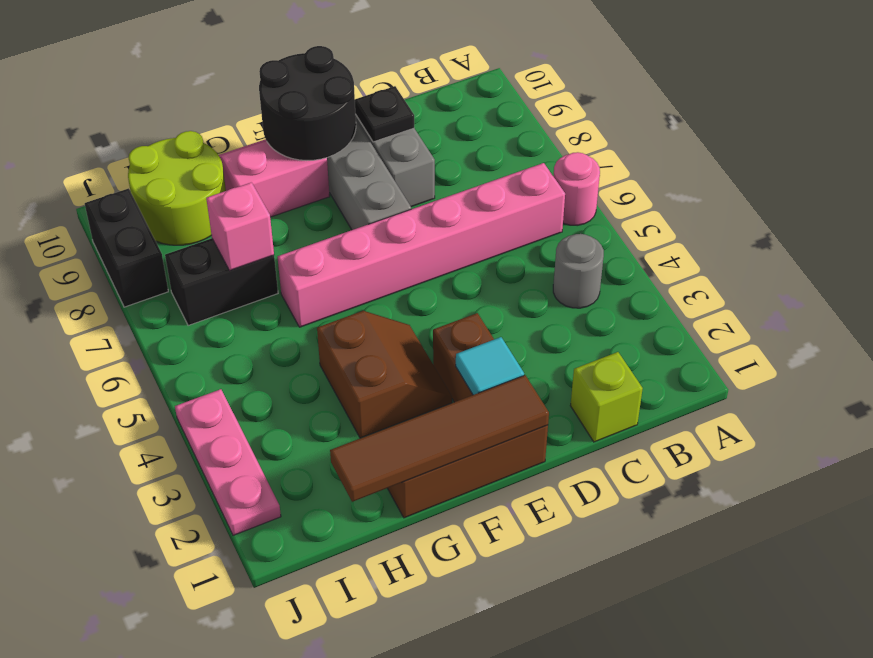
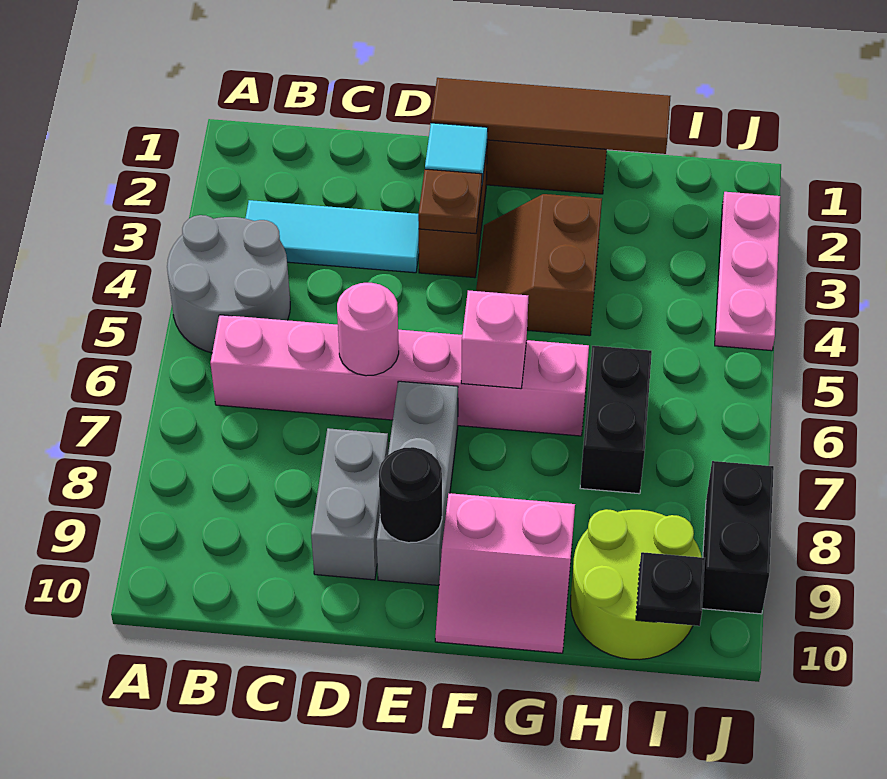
pink round brick A6 level 1 -> pink round brick D6 level 2
none -> cyan tile B3:D3 level 1
grey round brick B4 level 1 -> grey round brick A4:B5 level 1
lime brick C1 level 1 -> none
black plate D9 level 2 -> black plate I10 level 2
none -> brown plate E3 level 2
black round brick E9:F10 level 2 -> black round brick E9 level 2
black brick H7:I7 level 1 -> black brick H6:H7 level 1
pink brick H7 level 2 -> pink brick F6 level 2

